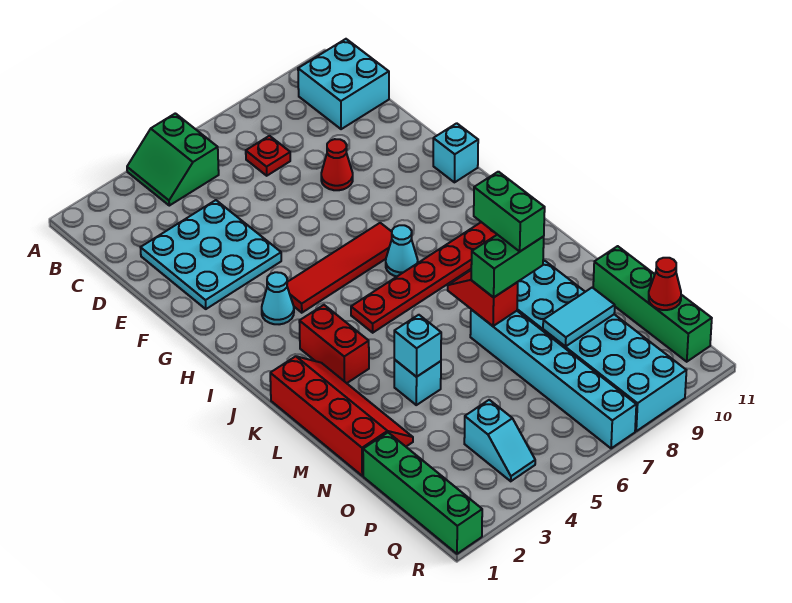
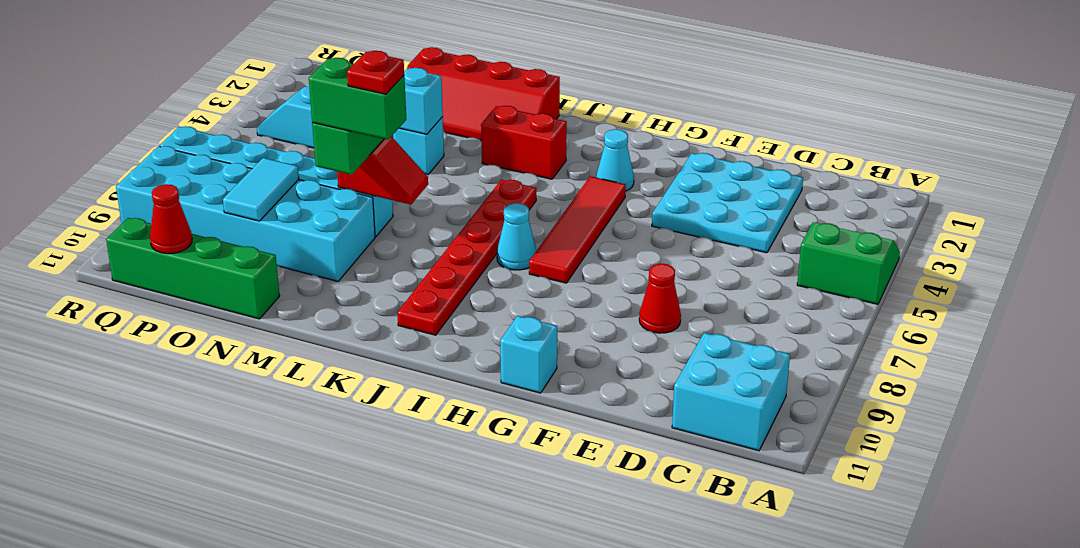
red plate C7 level 1 -> red plate L8 level 5
green brick O1:R1 level 1 -> none

